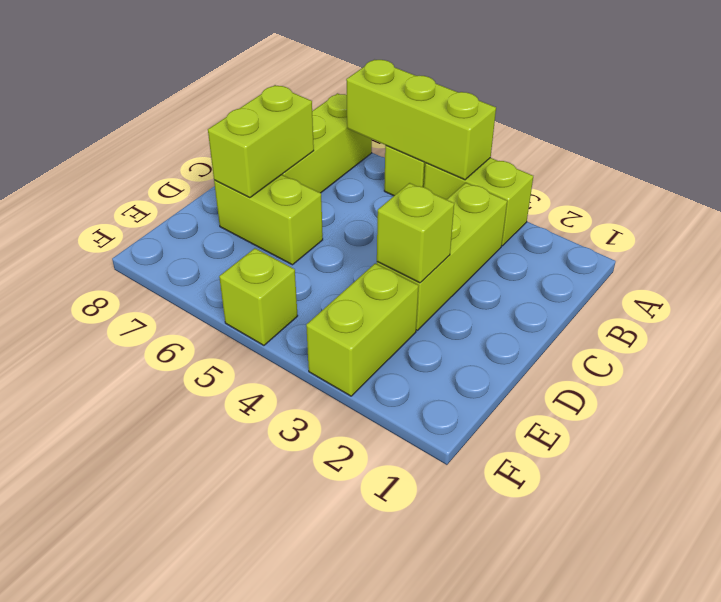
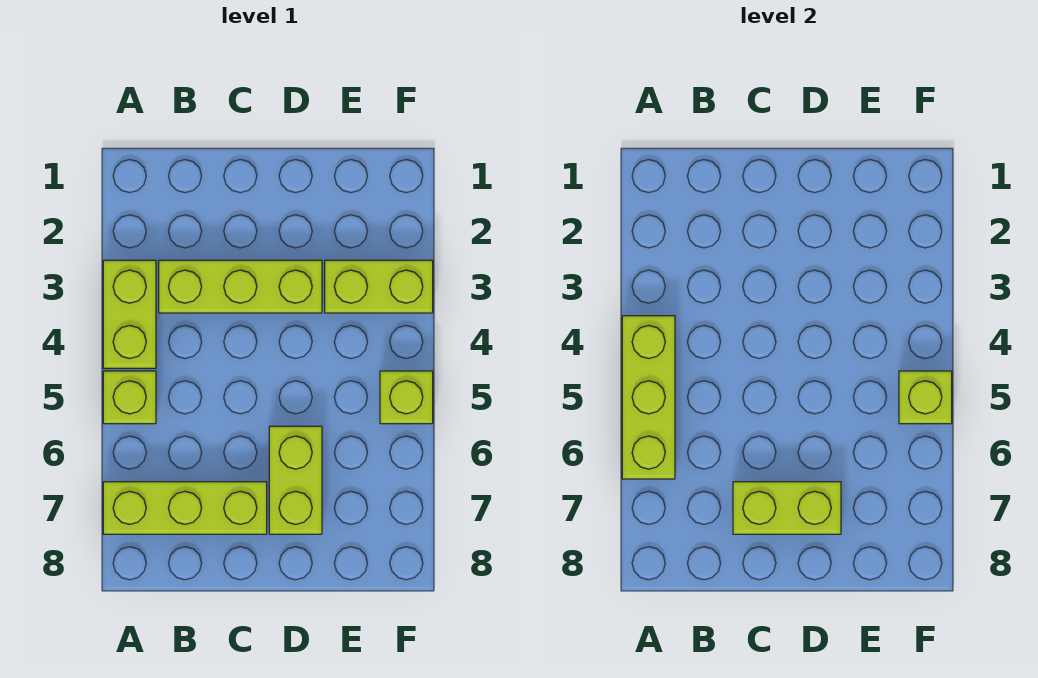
lime brick D3 level 2 -> lime brick F5 level 2

